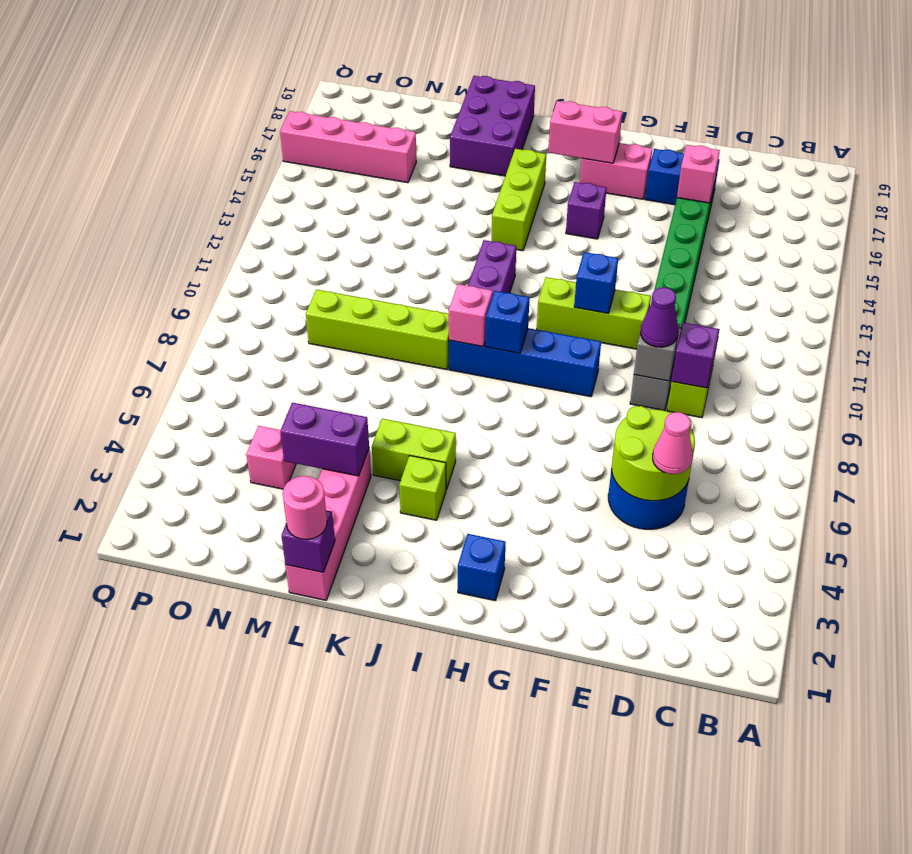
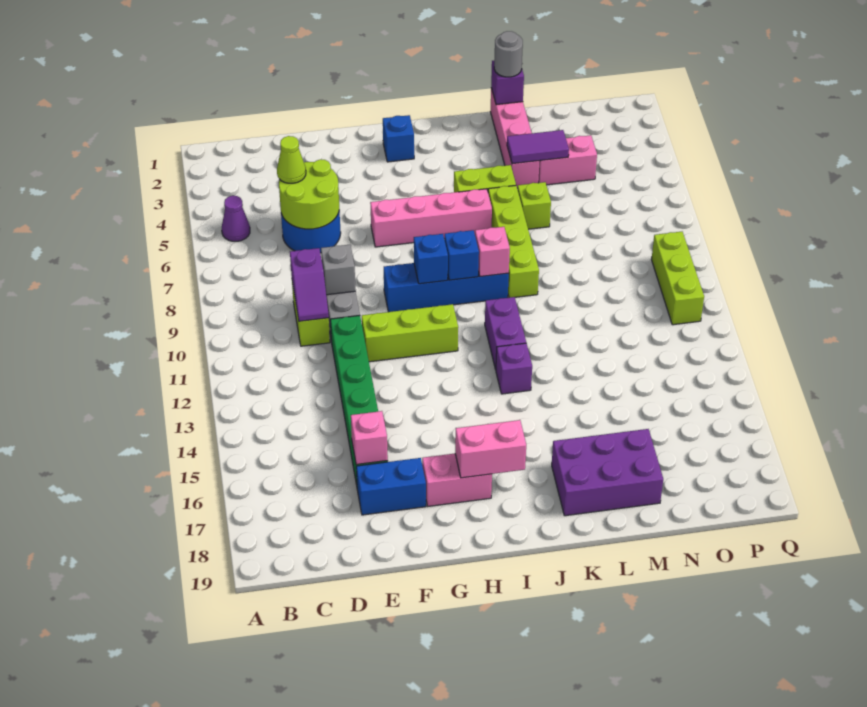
pink cone D5 level 3 -> lime cone D5 level 3
purple cone E9 level 3 -> purple cone B5 level 1
blue brick G11 level 2 -> blue brick H9 level 2
purple brick H15 level 1 -> purple brick J13 level 1
lime brick J4 level 1 -> lime brick L6 level 1
lime brick J14:J16 level 1 -> lime brick P9:P11 level 1
lime brick K9:N9 level 1 -> lime brick K6:K9 level 1
purple brick K17:L19 level 1 -> purple brick K17:M18 level 1
pink round brick L1 level 3 -> grey round brick L1 level 3
purple brick L4:M4 level 2 -> purple tile L4:M4 level 2
pink brick N4 level 1 -> pink brick M4:N4 level 1
pink brick N16:Q16 level 1 -> pink brick G6:J6 level 1

